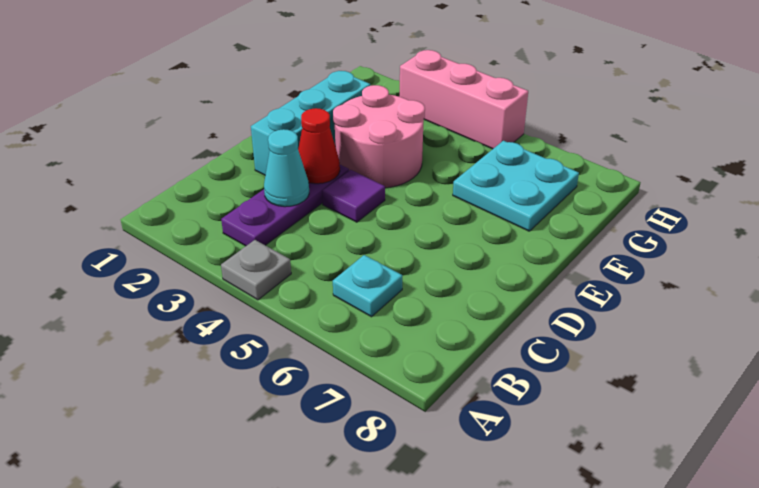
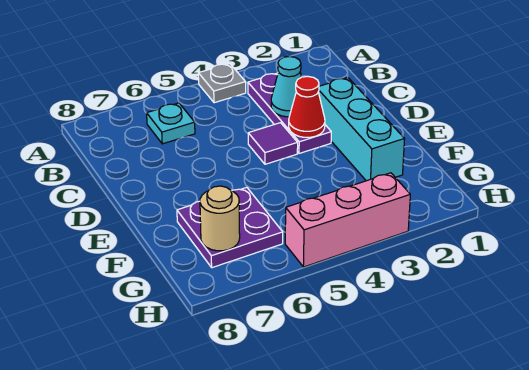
pink round brick E3:F4 level 1 -> none
cyan plate F6:G7 level 1 -> purple plate F6:G7 level 1
none -> tan round brick G7 level 2

